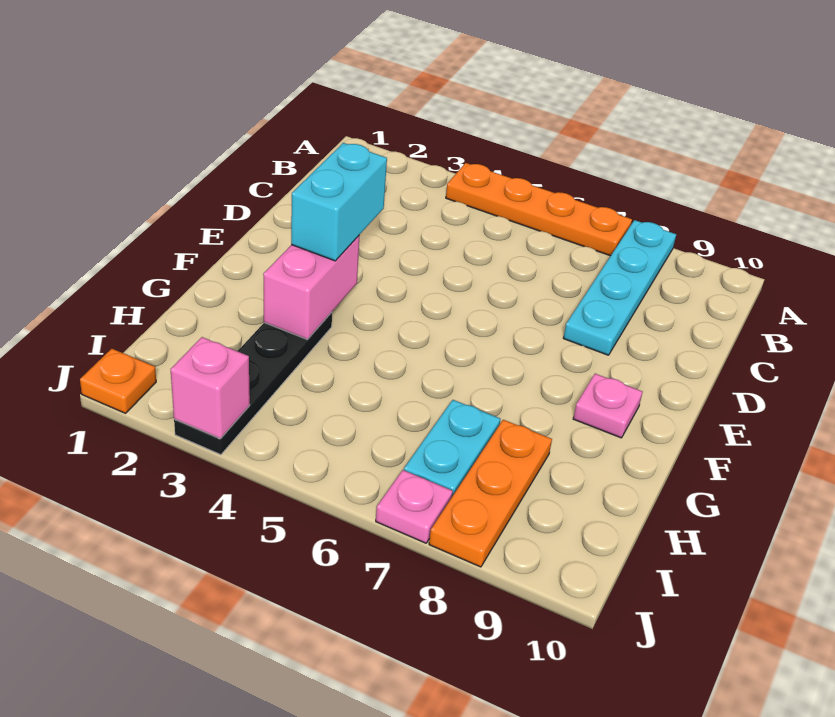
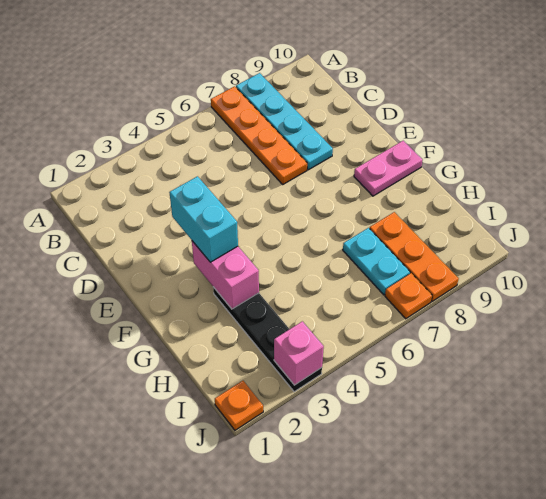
orange plate A4:A7 level 1 -> orange plate A7:D7 level 1
pink plate F9 level 1 -> pink plate F9:F10 level 1
pink plate J7 level 1 -> orange plate J7 level 1

